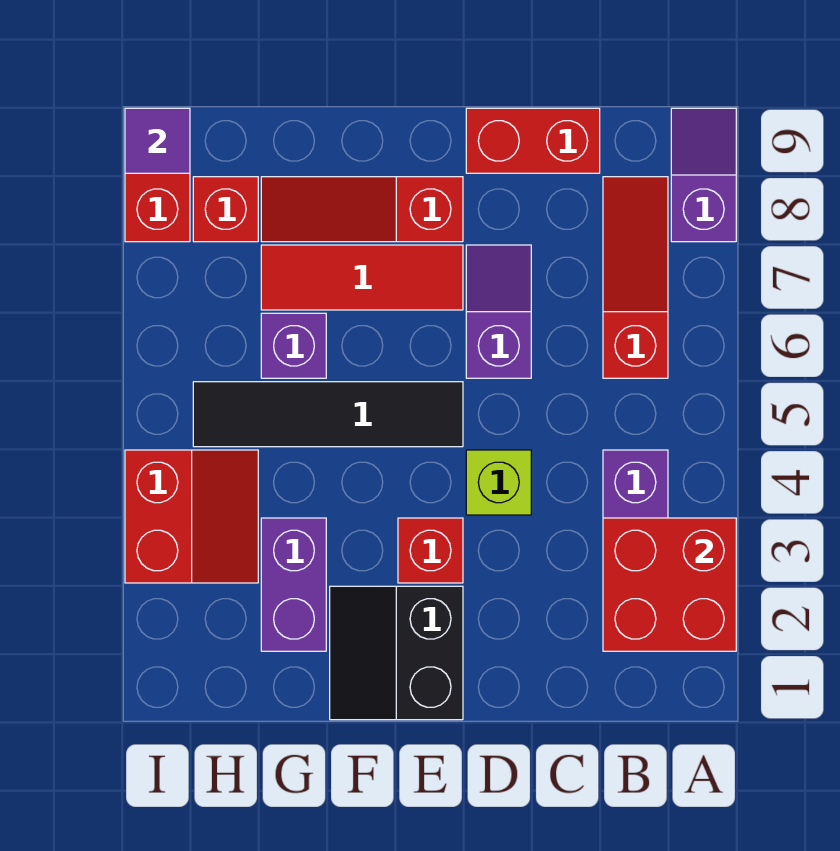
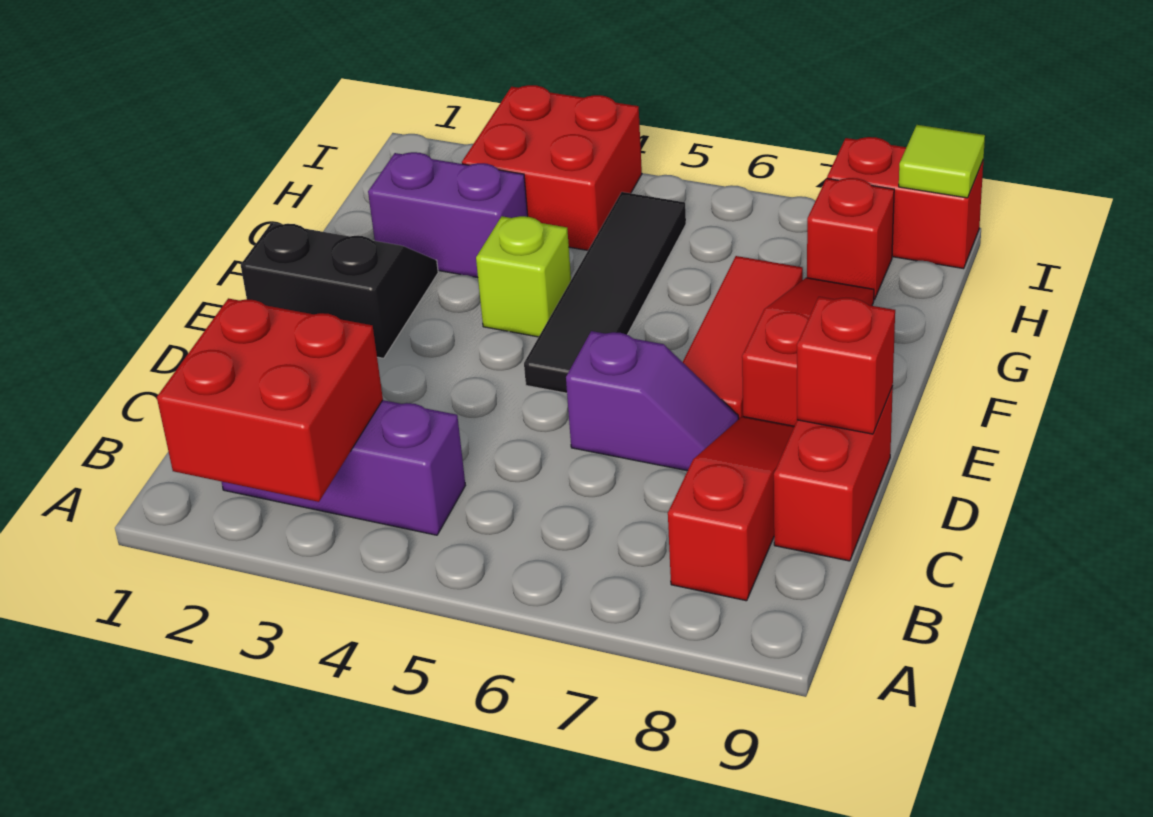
purple slope A8:A9 level 1 top 8 -> none
red slope B6:B8 level 1 top 6 -> red slope B8:D8 level 1 top B
lime brick D4 level 1 -> lime brick F4 level 1
red brick E3 level 1 -> red brick D9 level 2
purple brick G6 level 1 -> none
red slope H3:I4 level 1 top I -> red brick H3:I4 level 1
purple tile I9 level 2 -> lime tile I9 level 2

